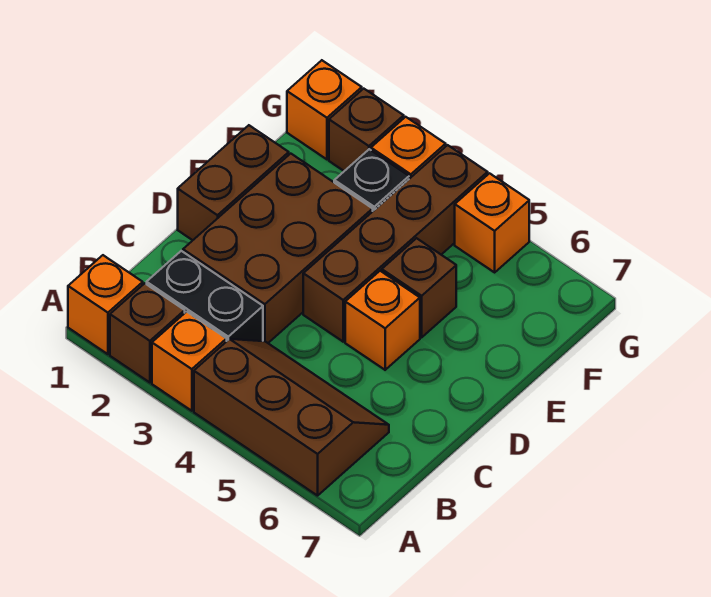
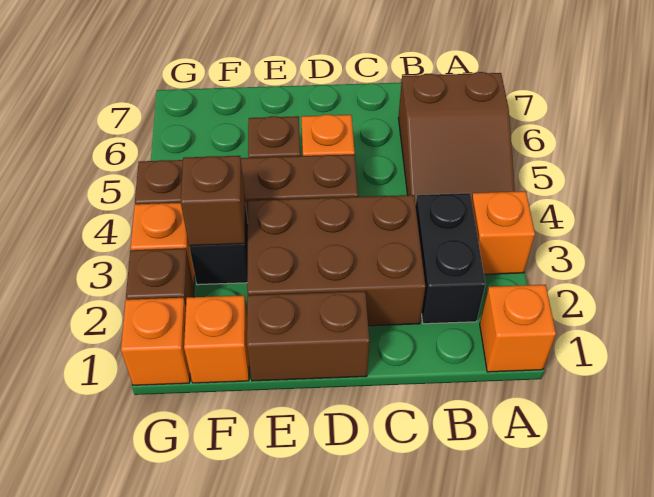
brown brick A2 level 1 -> brown brick F3 level 2
brown slope A4:B6 level 1 top A -> brown slope A4:B6 level 1 top 6
orange brick G5 level 1 -> orange brick F1 level 1

